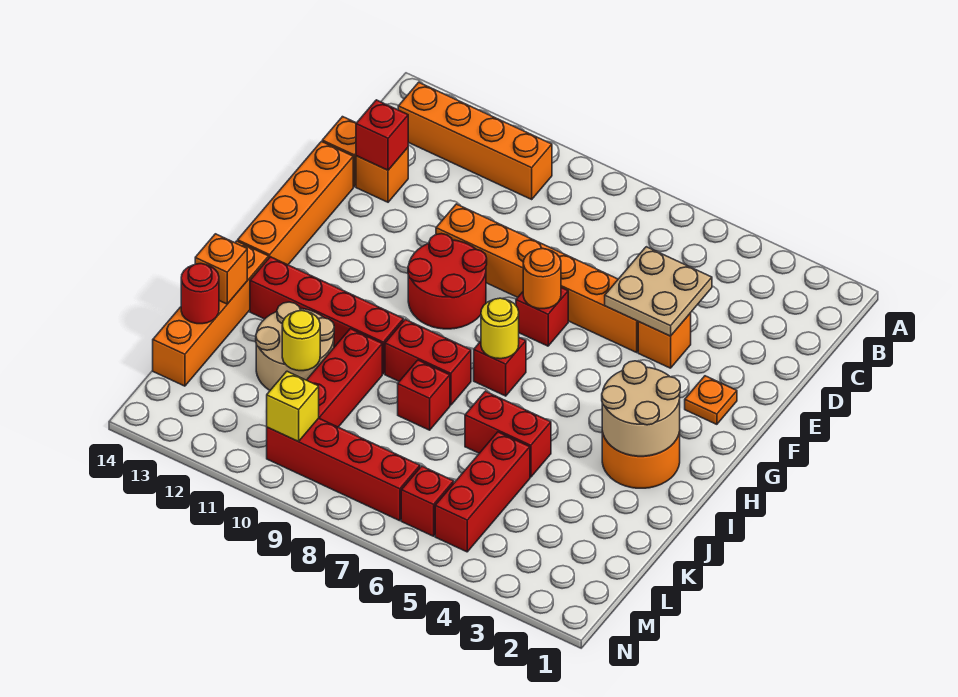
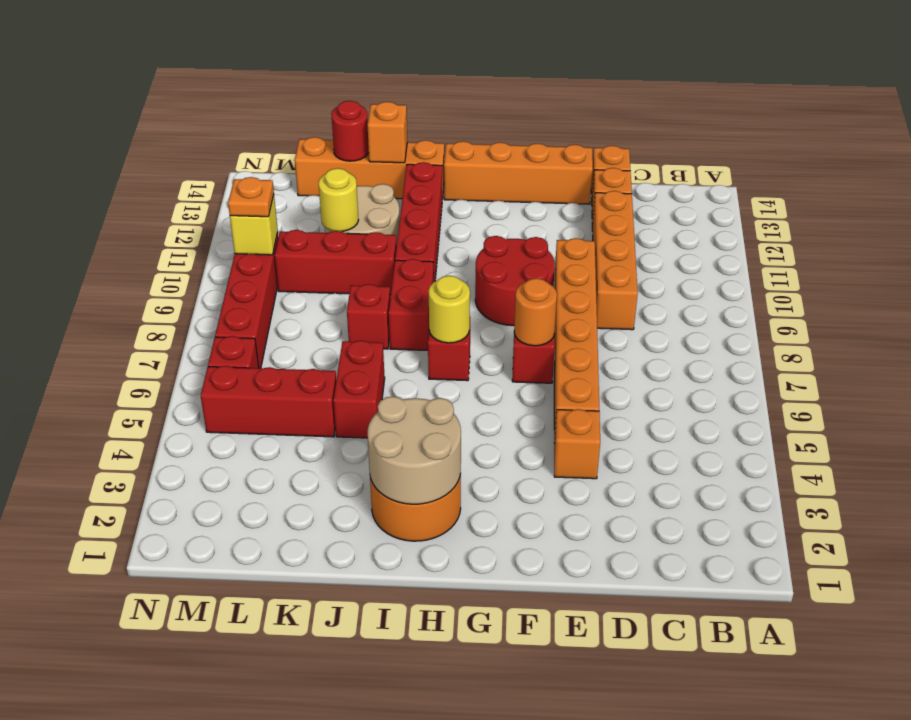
orange brick B10:B13 level 1 -> orange brick D9:D12 level 1
tan plate D4:E5 level 2 -> none
red brick D13 level 2 -> none
orange plate F2 level 1 -> orange plate M10 level 3

